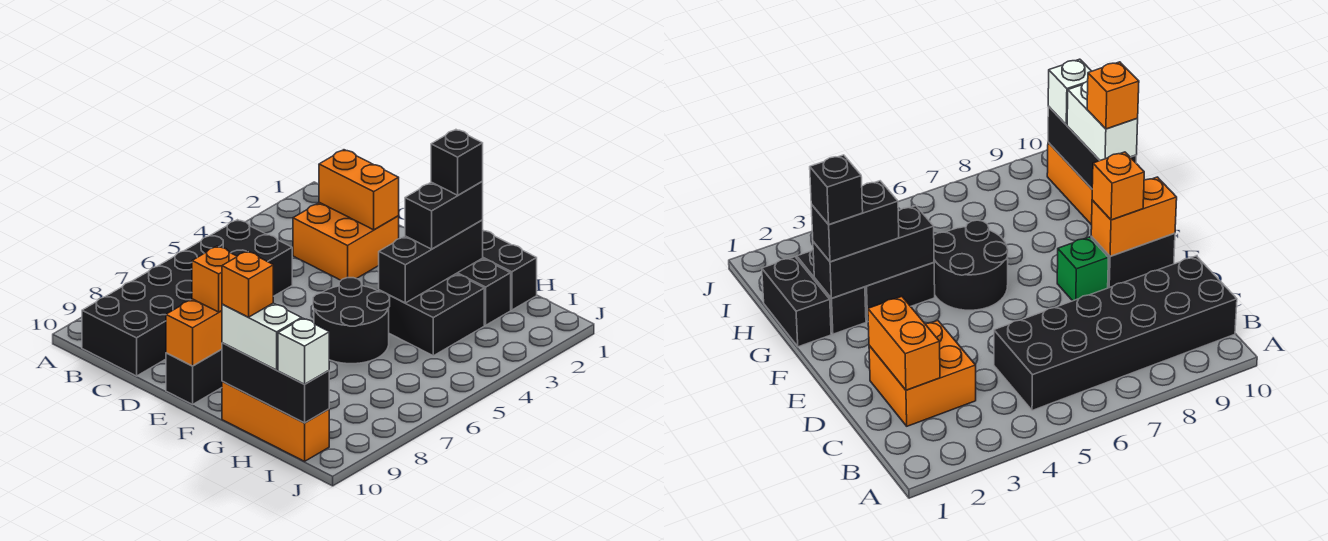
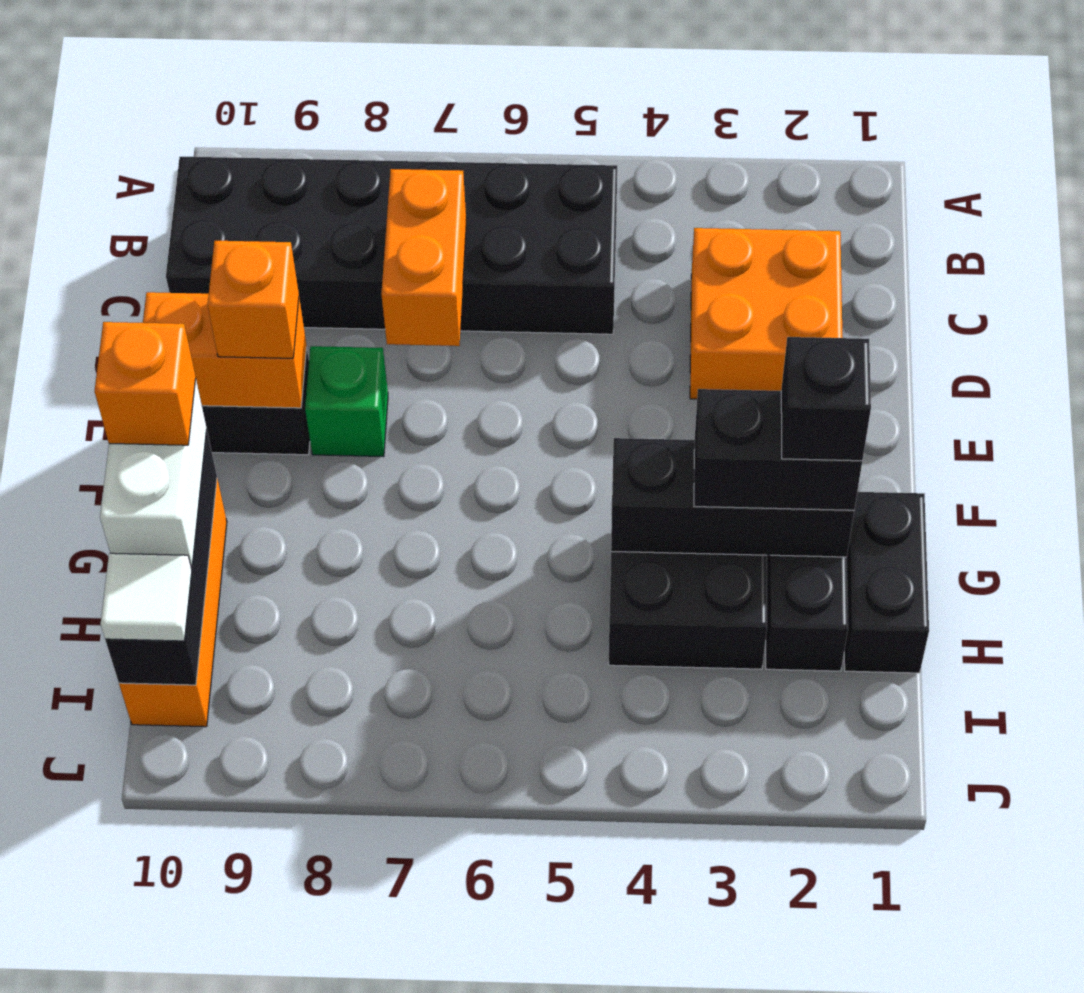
orange brick C2:D2 level 2 -> orange brick C7:D7 level 2
black round brick F5:G6 level 1 -> none
white brick I10 level 3 -> white tile I10 level 3

